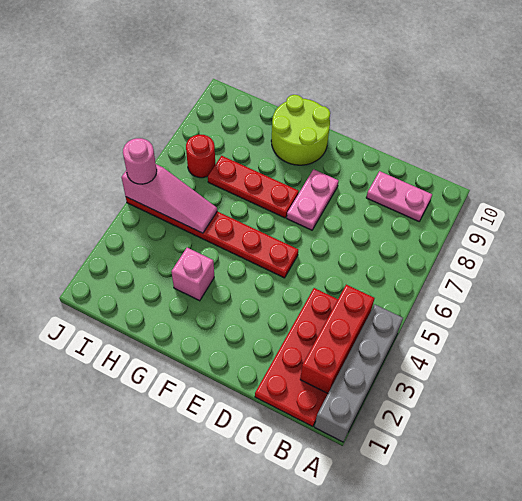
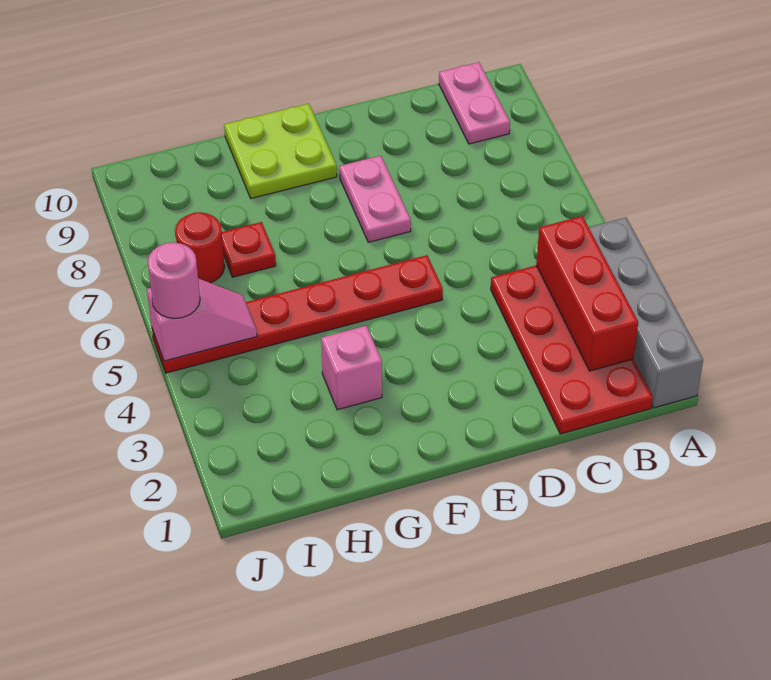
pink plate B9:C9 level 1 -> pink plate B9:B10 level 1
red plate F7:H7 level 1 -> red plate H7 level 1
lime round brick F9:G10 level 1 -> lime plate F9:G10 level 1
pink slope H5:J5 level 2 top J -> pink slope I5:J5 level 2 top J

